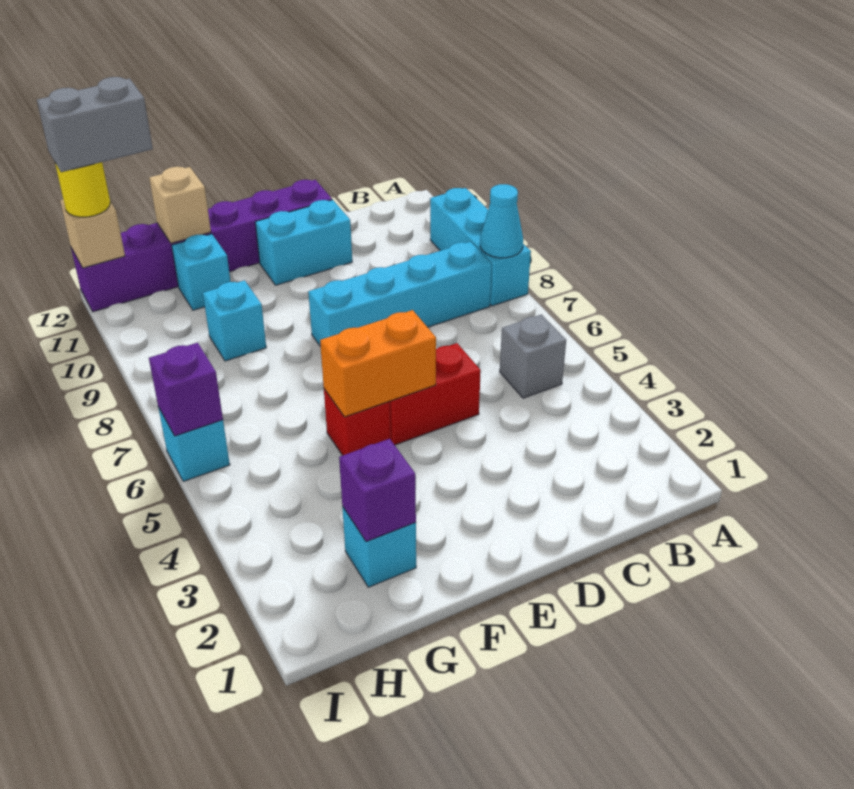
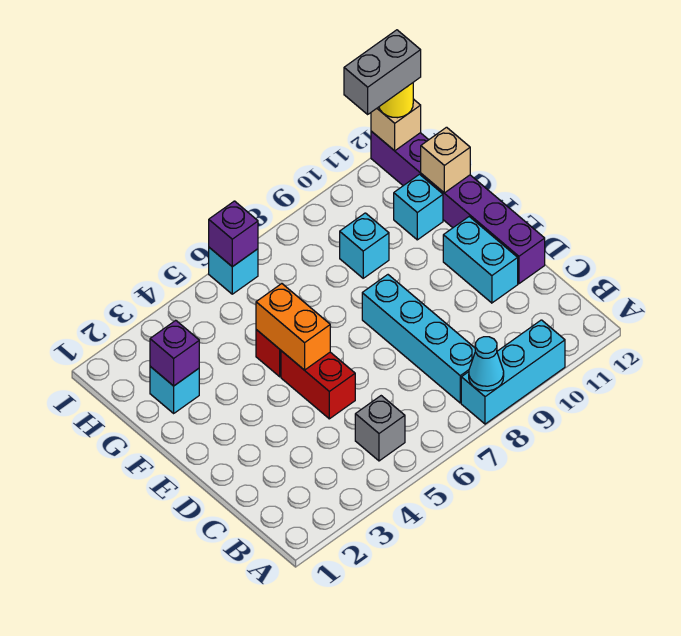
grey brick H12:I12 level 4 -> grey brick I11:I12 level 4

